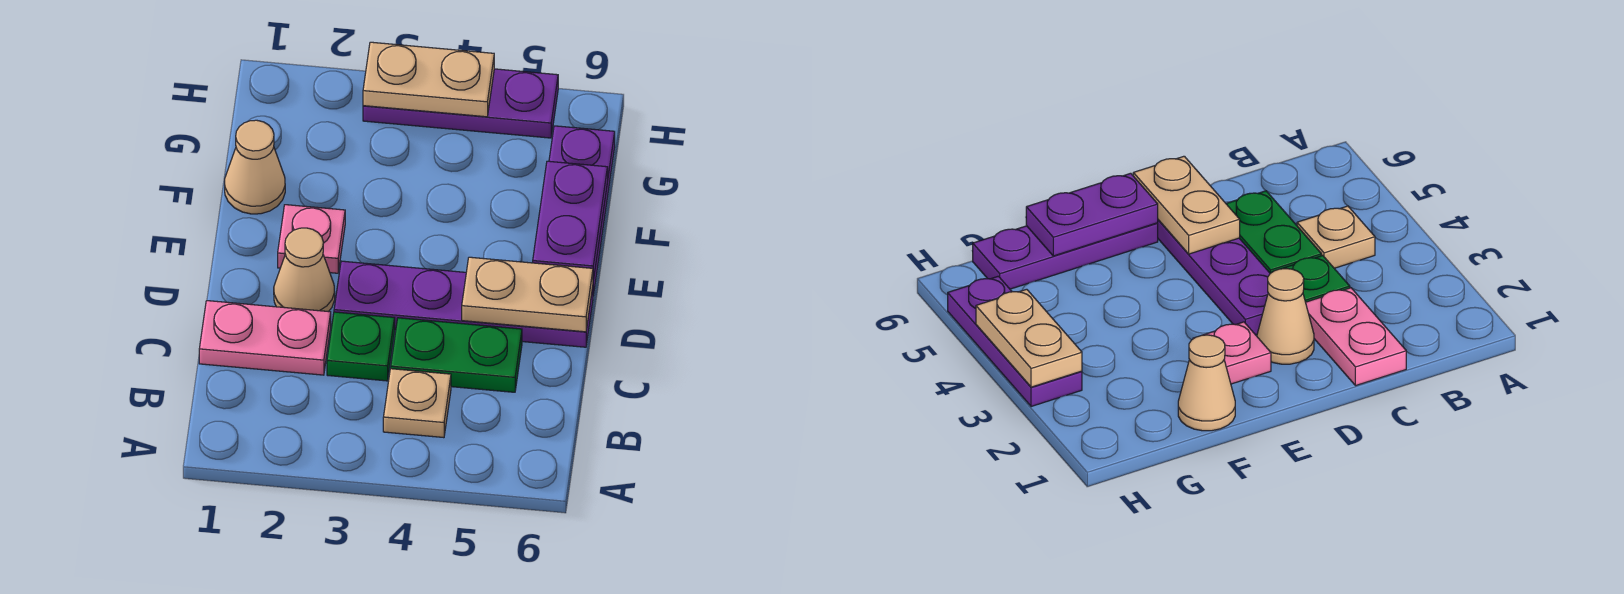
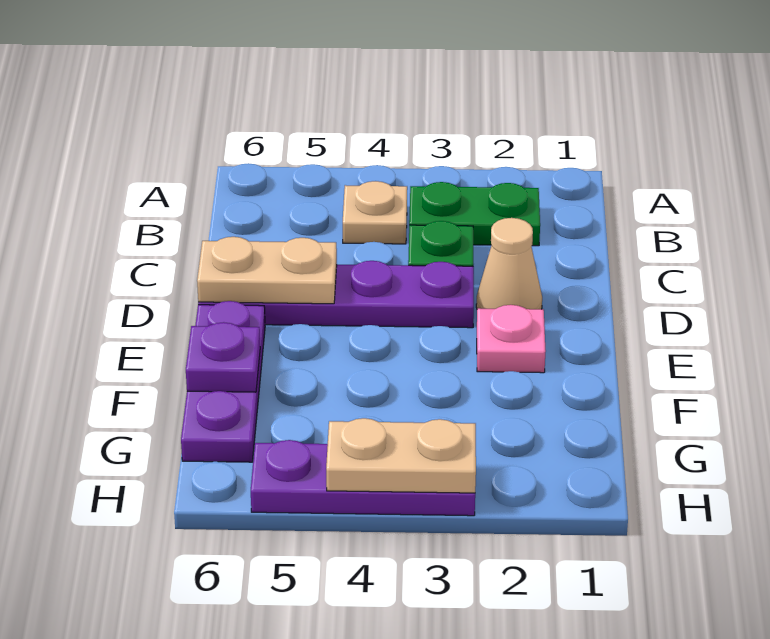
pink plate C1:C2 level 1 -> none
green plate C4:C5 level 1 -> green plate B2:B3 level 1
purple plate E6:F6 level 2 -> purple plate F6 level 2
tan cone F1 level 1 -> none

